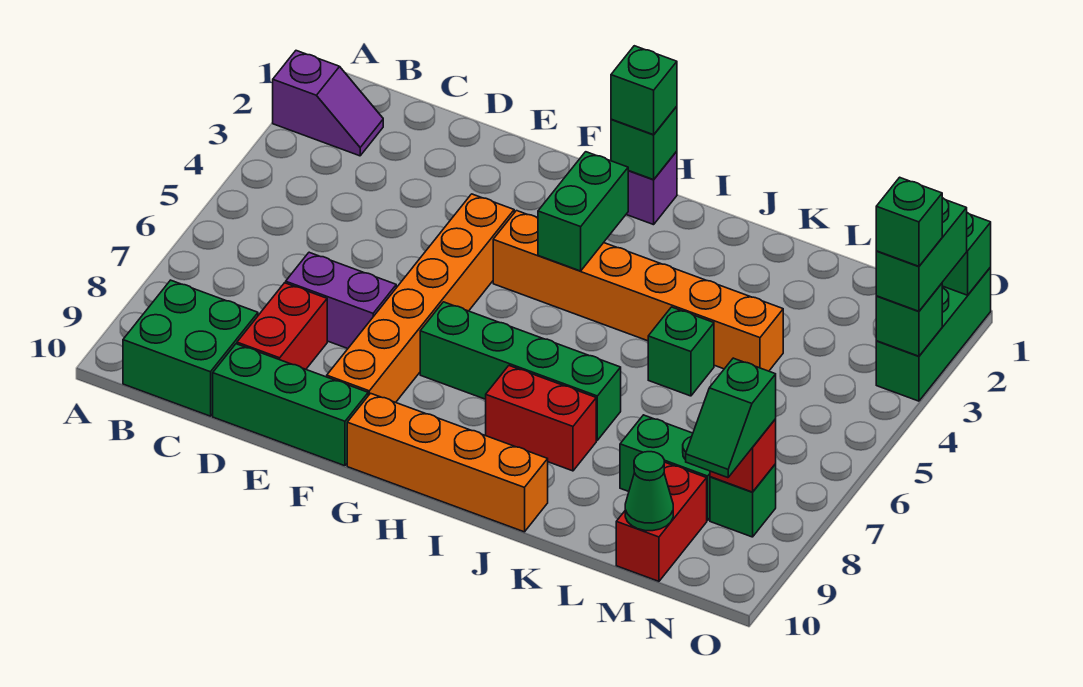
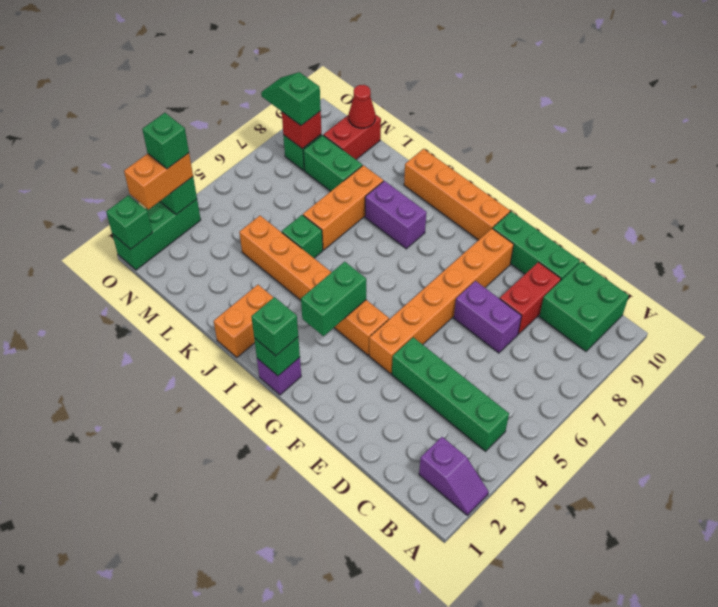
purple slope A2:B2 level 1 top A -> purple slope A2:B2 level 1 top B
green brick G7:J7 level 1 -> green brick B4:E4 level 1
red brick I8:J8 level 1 -> purple brick I8:J8 level 1
none -> orange brick J1:J2 level 1
none -> orange brick K6:K8 level 1
green cone M10 level 2 -> red cone M10 level 2
green slope N8:N9 level 3 top 8 -> green slope N8:O8 level 3 top N
green brick O2:O3 level 3 -> orange brick O2:O3 level 3

